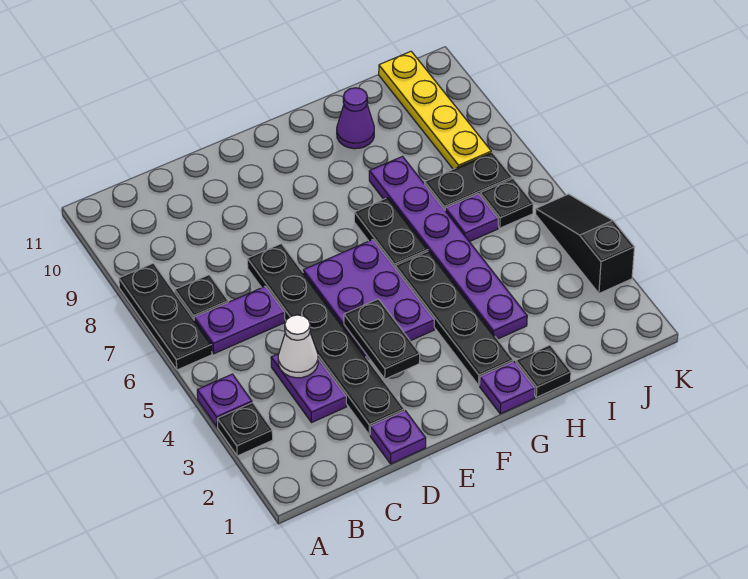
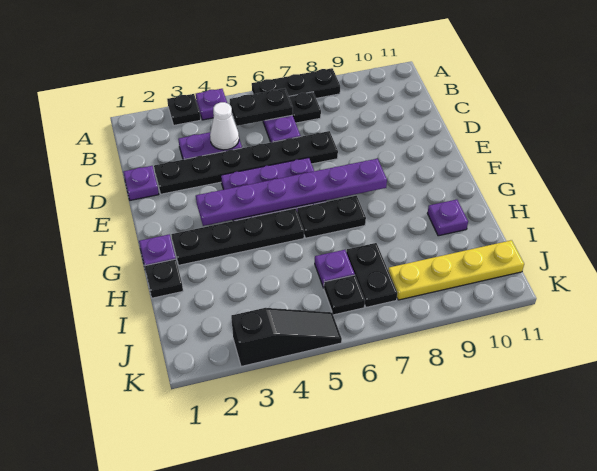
black plate E3:E4 level 2 -> black plate B5:B6 level 2
purple plate H3:H8 level 1 -> purple plate F3:F8 level 2
purple cone H10 level 1 -> purple plate H10 level 1

